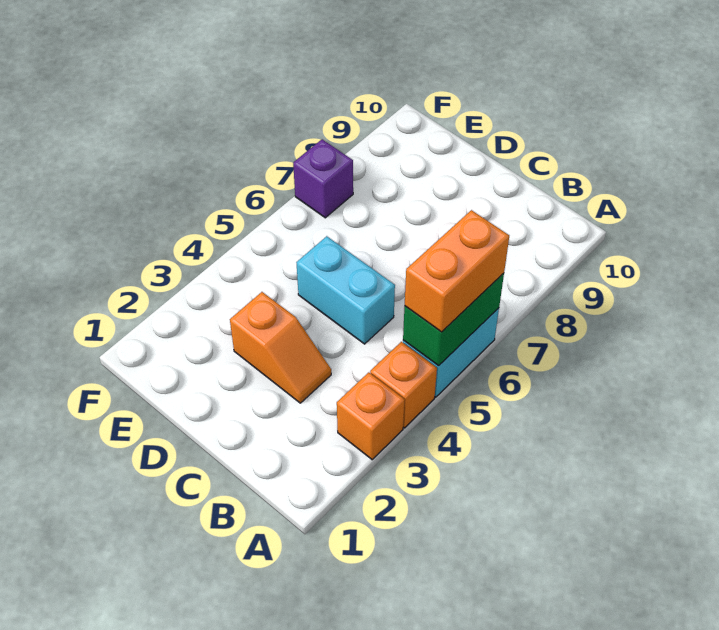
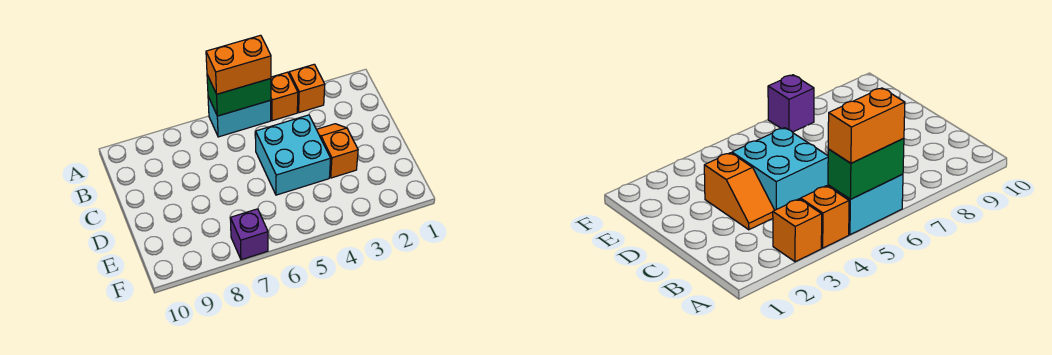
cyan brick C5:D5 level 1 -> cyan brick C4:D5 level 1

